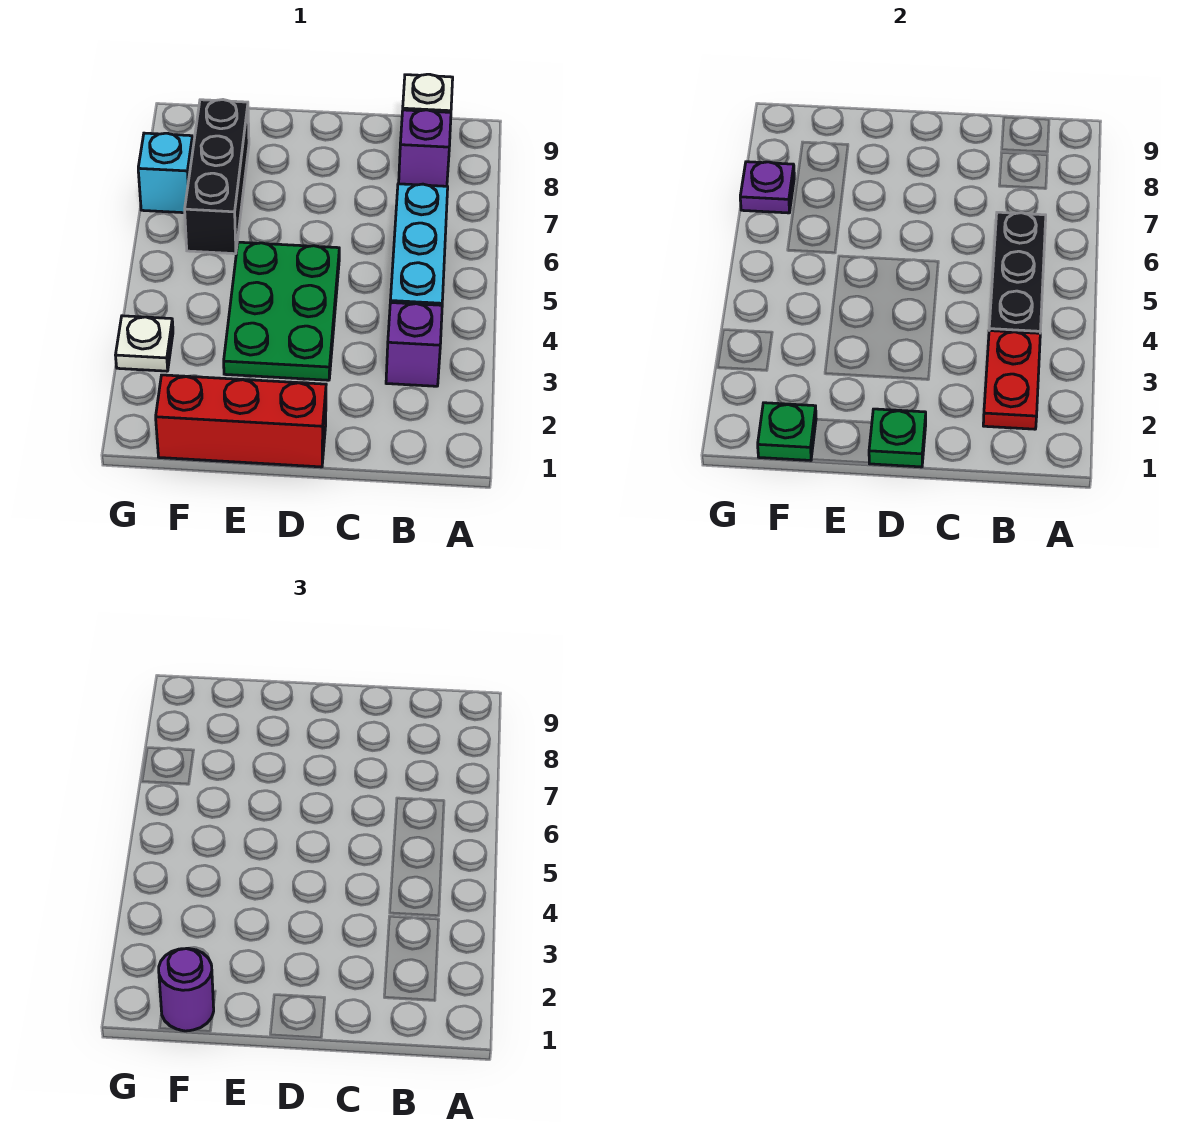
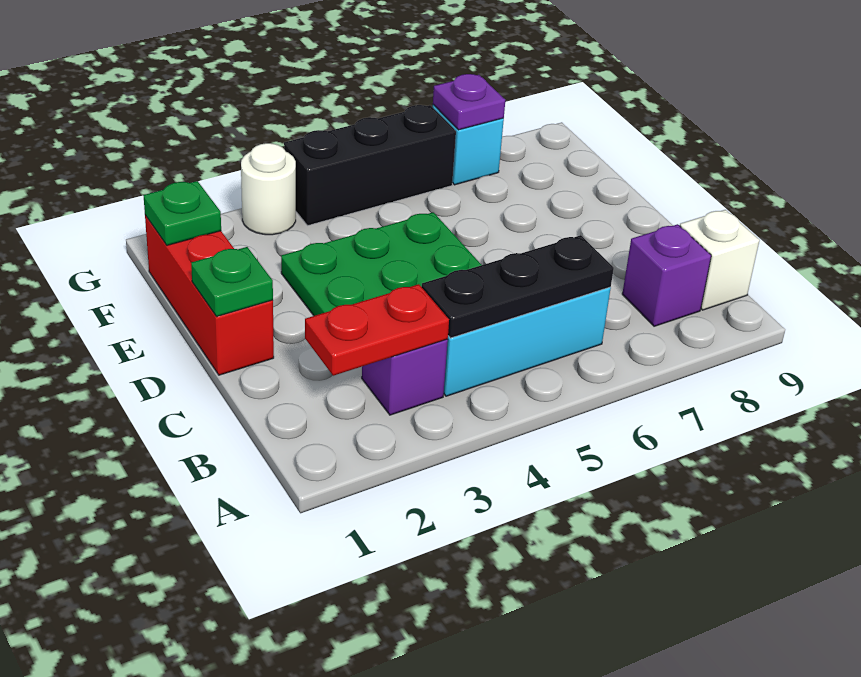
purple round brick F1 level 3 -> none
black brick F6:F8 level 1 -> black brick G4:G6 level 1
white plate G3 level 1 -> white round brick G3 level 1

